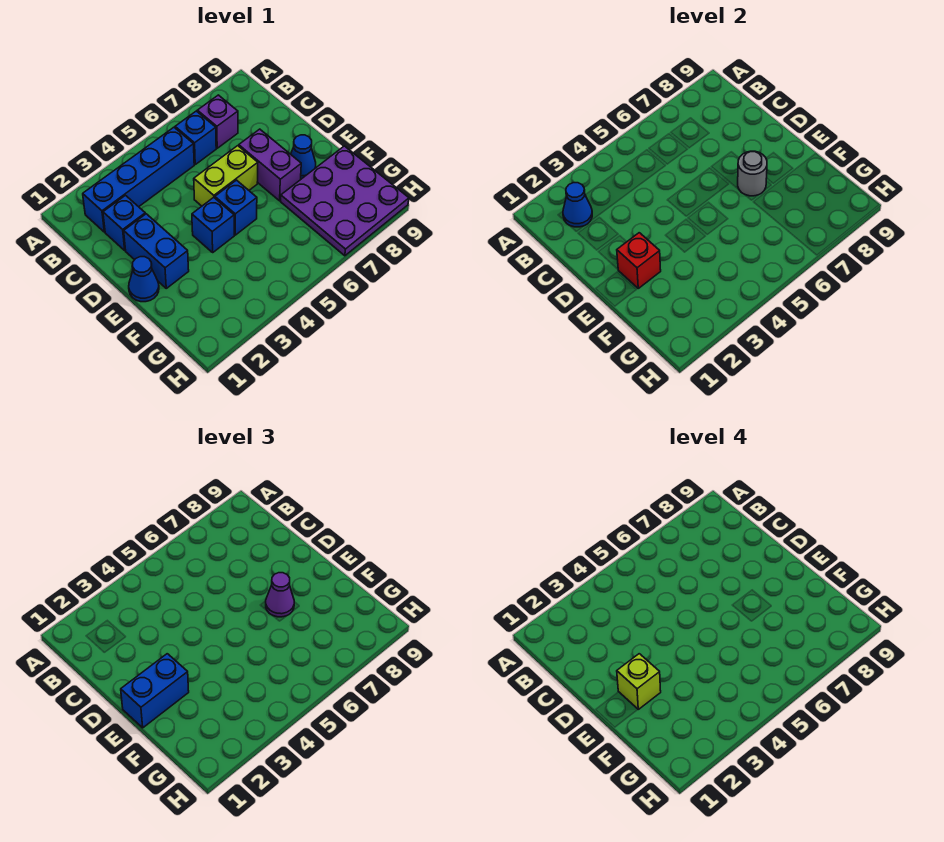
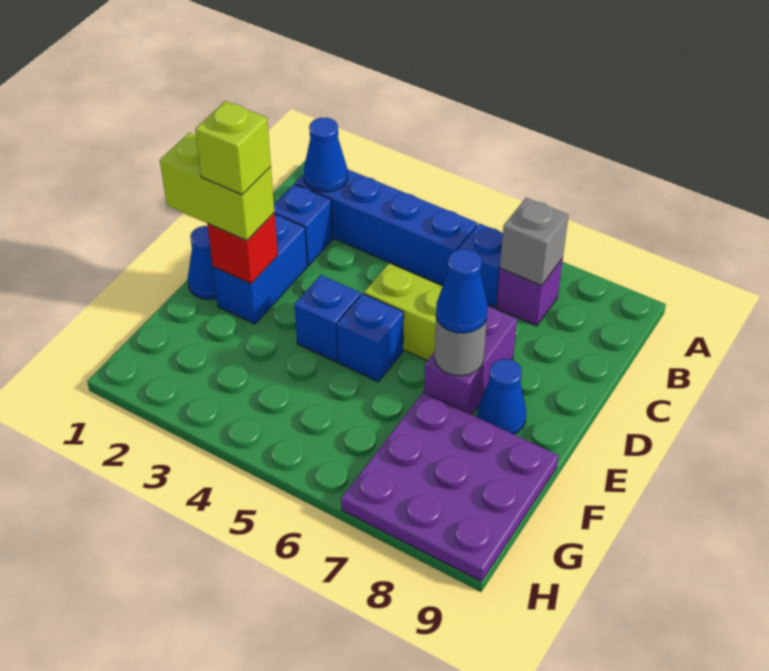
none -> grey brick B7 level 2
blue brick E1:E2 level 3 -> lime brick E1:E2 level 3
purple cone E7 level 3 -> blue cone E7 level 3

